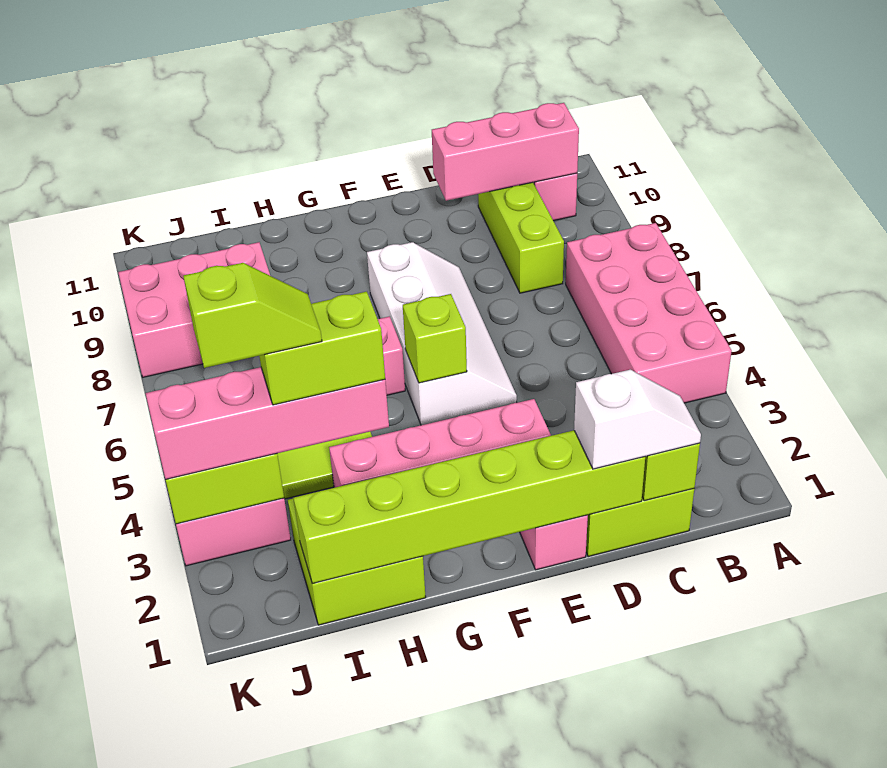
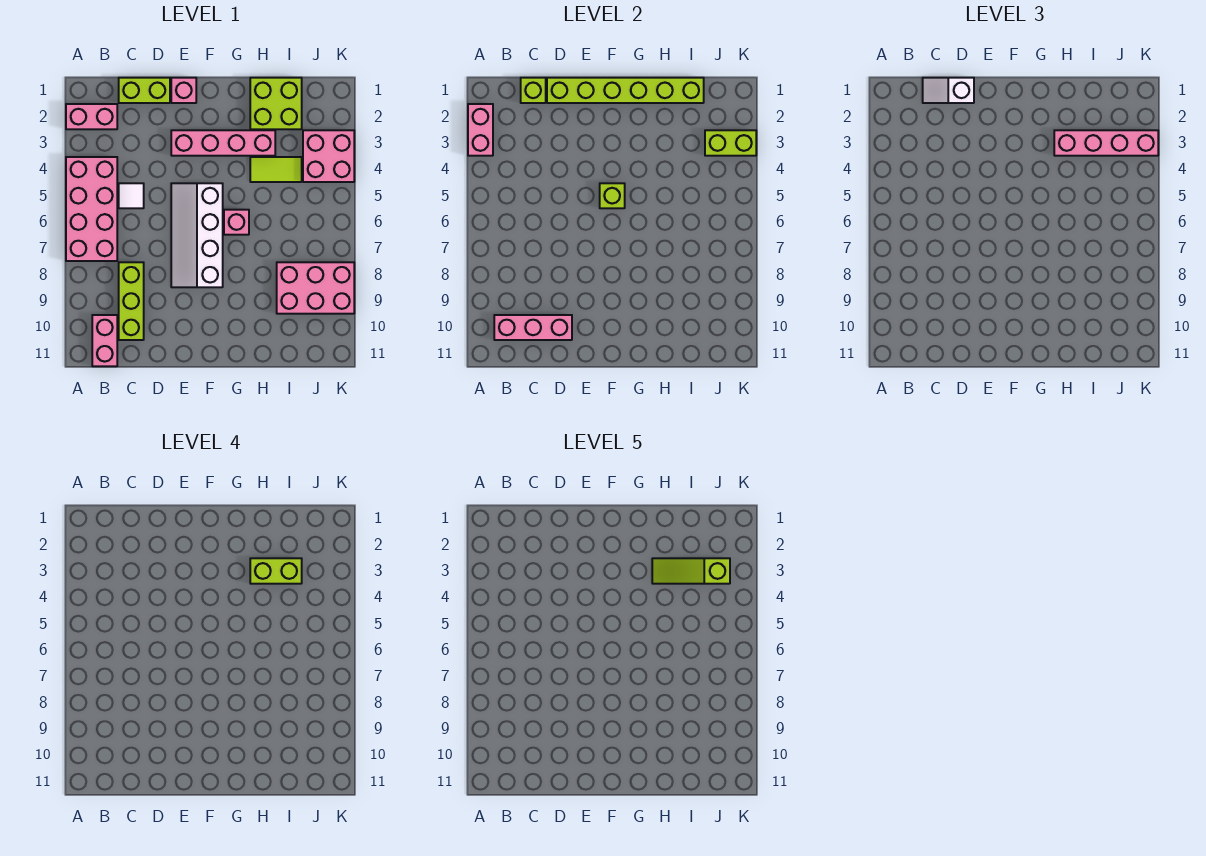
none -> pink brick A2:B2 level 1
none -> pink brick A2:A3 level 2
none -> white tile C5 level 1
lime slope I3:J3 level 5 top J -> lime slope H3:J3 level 5 top J

